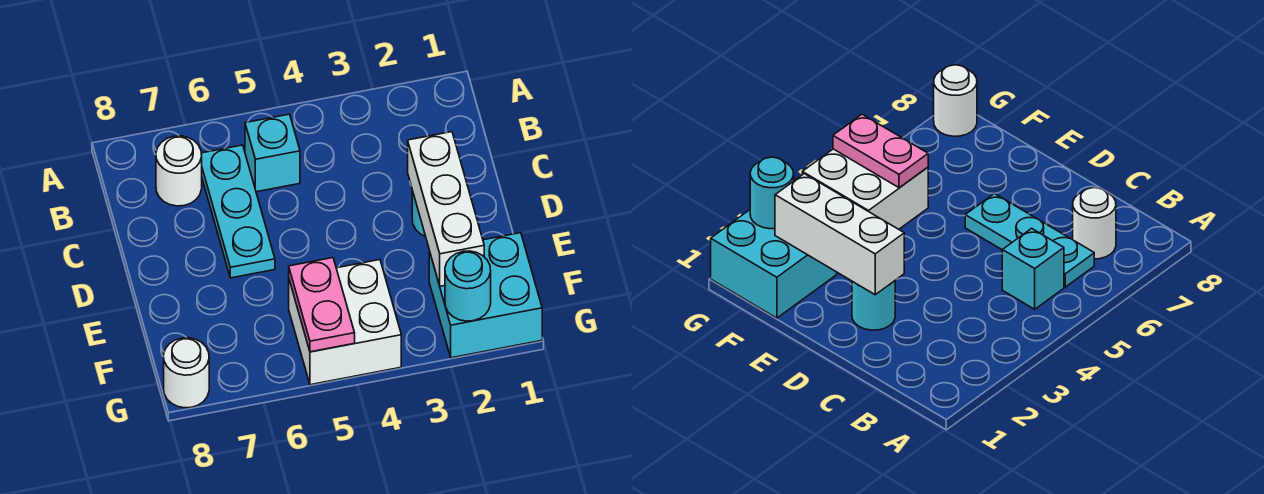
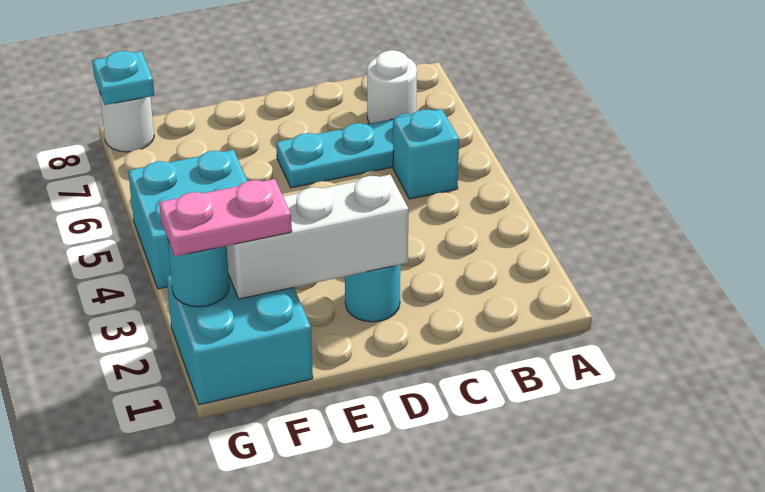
white brick F4:G5 level 1 -> cyan brick F4:G5 level 1
pink plate F5:G5 level 2 -> pink plate F2:G2 level 3
none -> cyan plate G8 level 2

